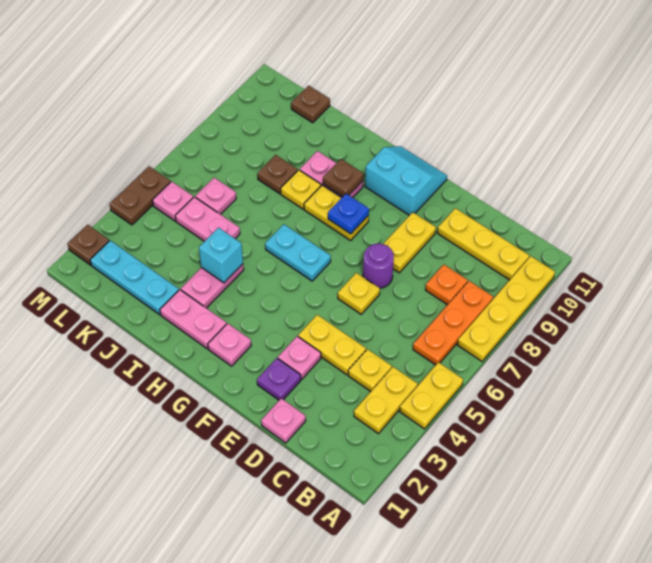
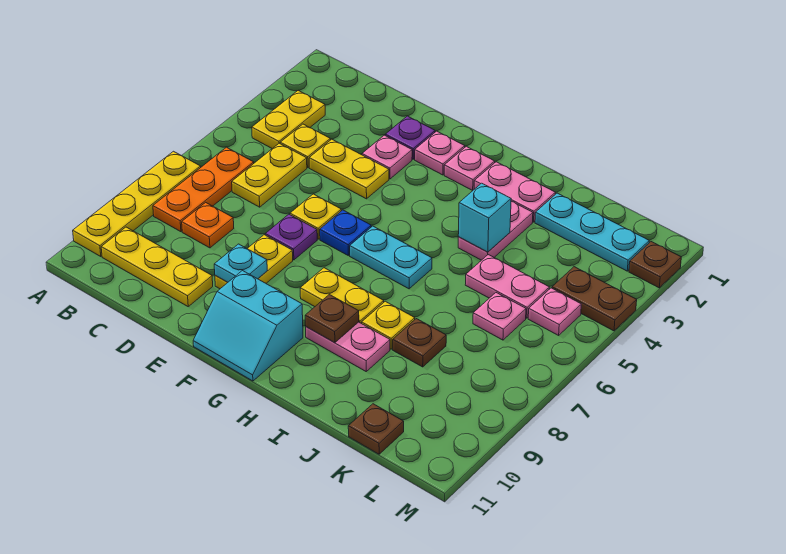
yellow plate A4:A5 level 1 -> yellow plate C5:C6 level 1
pink plate D1 level 1 -> pink plate F2 level 1
purple round brick E7 level 1 -> purple plate E7 level 1
none -> cyan plate E9 level 2
blue plate G8 level 2 -> blue plate F6 level 1
brown plate M4:M5 level 1 -> brown plate L4:M4 level 1

